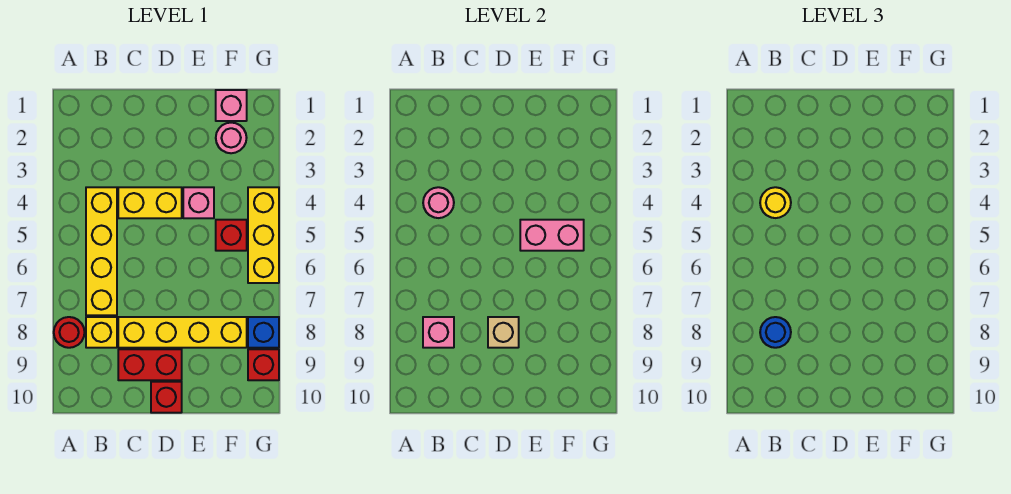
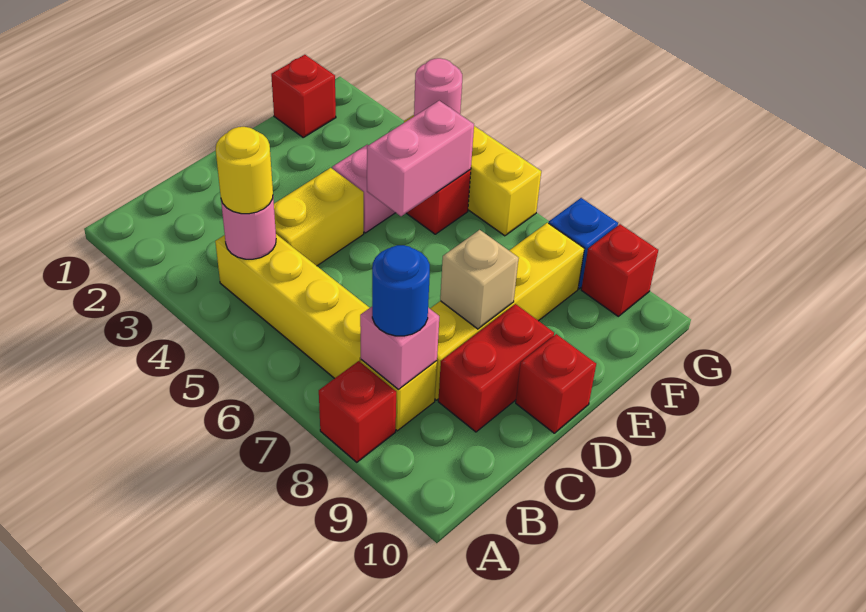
red round brick A8 level 1 -> red brick A8 level 1
pink brick F1 level 1 -> red brick F1 level 1
pink round brick F2 level 1 -> pink round brick G4 level 2

